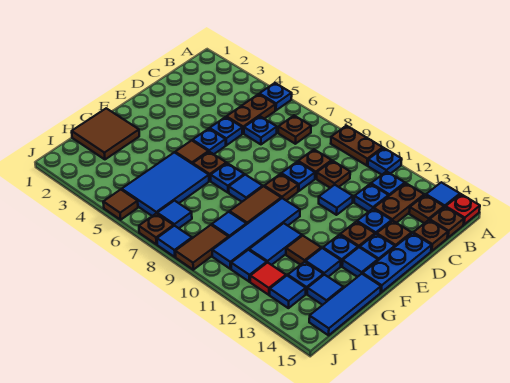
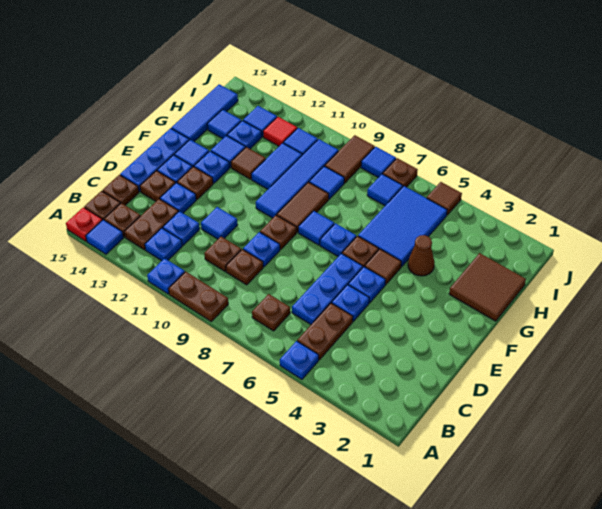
blue plate C6 level 1 -> blue plate C6:E6 level 1
none -> brown cone G4 level 1

